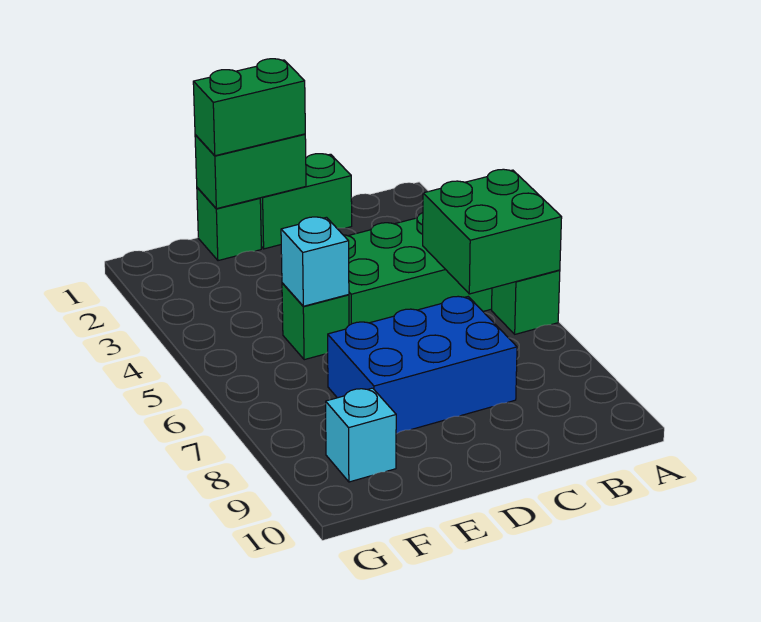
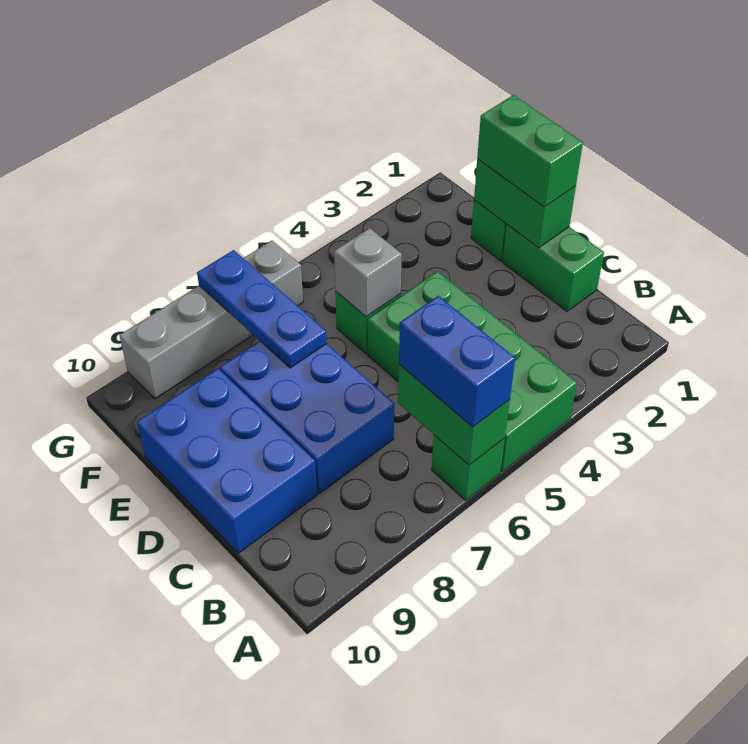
green brick A5:B6 level 2 -> green brick A6:B6 level 2
none -> blue brick A6:B6 level 3
none -> blue brick C9:E10 level 1
cyan brick E5 level 2 -> grey brick E5 level 2
none -> blue plate E7:G7 level 2
cyan brick F9 level 1 -> none
none -> grey brick G6:G9 level 1

